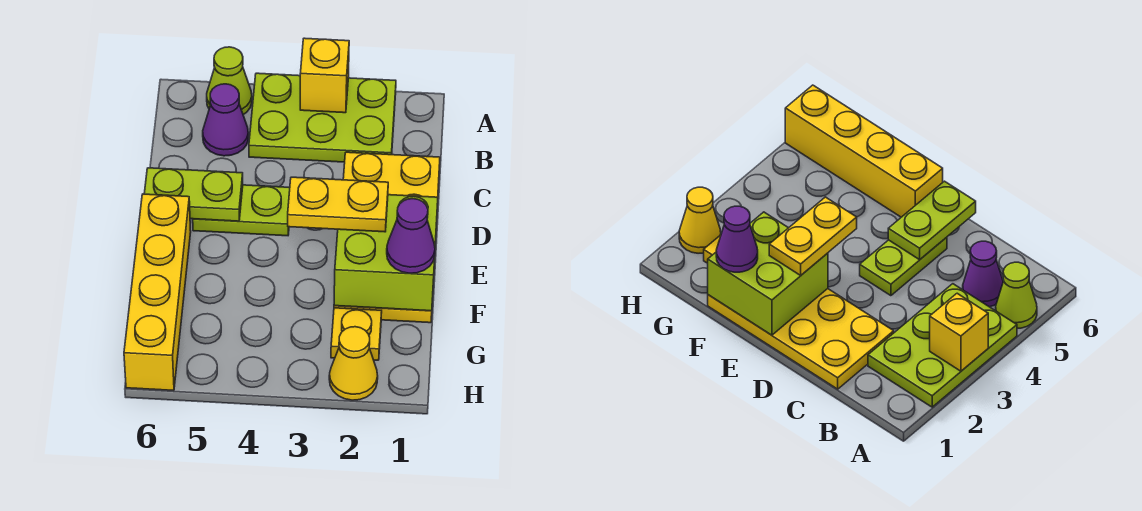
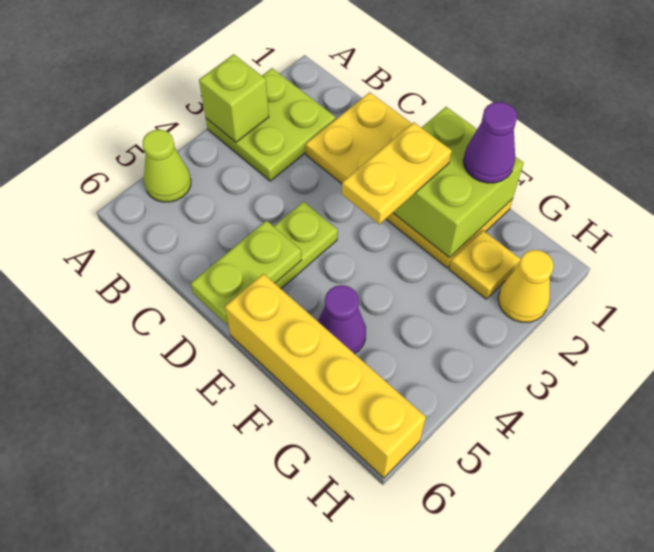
lime plate A2:B4 level 1 -> lime plate A2:B3 level 1
yellow brick A3 level 2 -> lime brick A3 level 2
purple cone B5 level 1 -> purple cone F5 level 1

